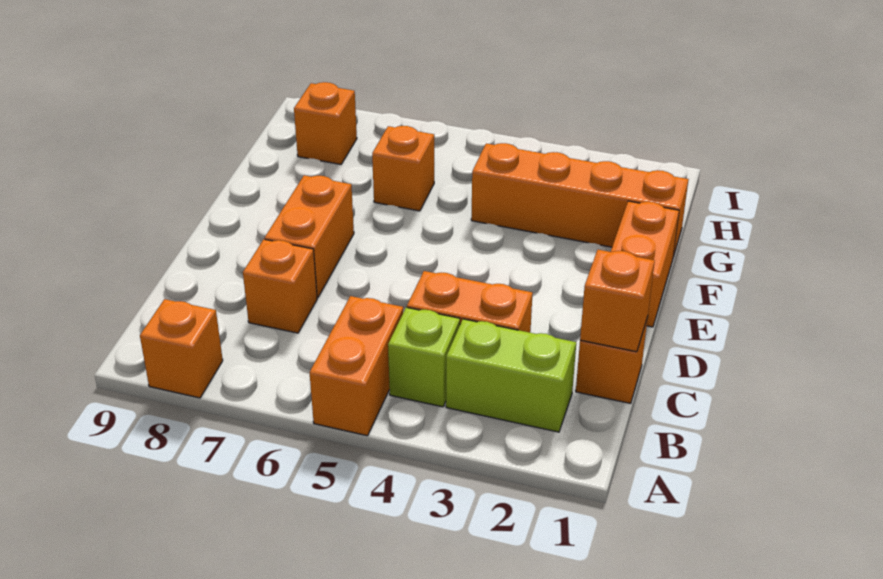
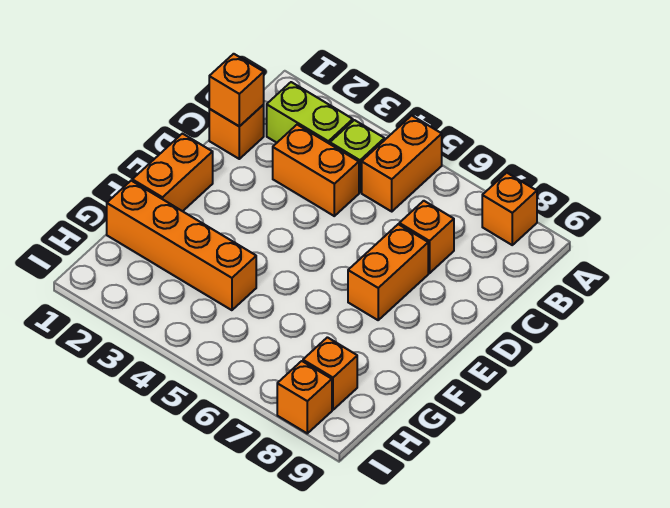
orange brick G6 level 1 -> orange brick I8 level 1

